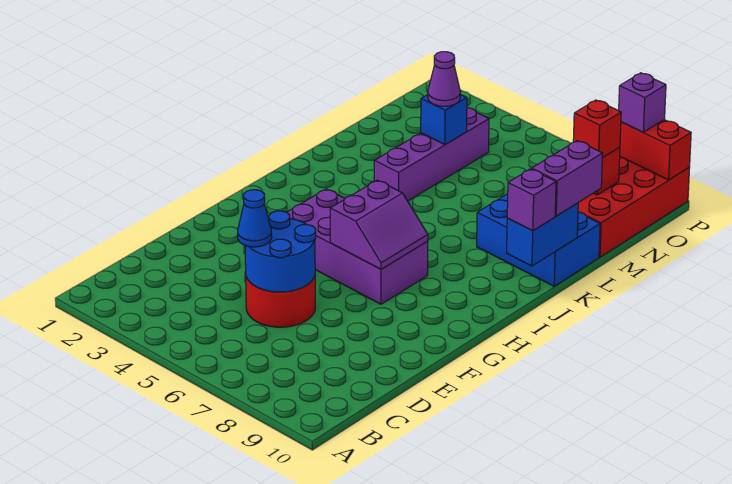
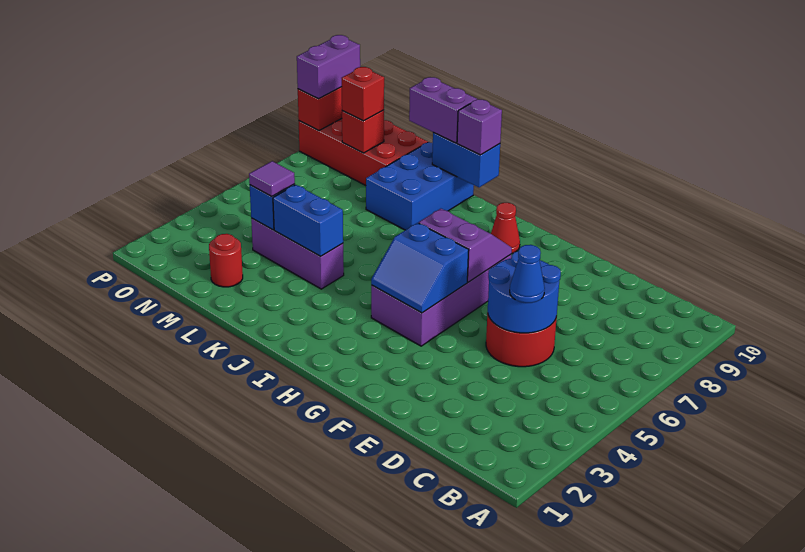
none -> blue slope G4:H5 level 2 top 5
none -> red cone H9 level 1
purple brick K4:N4 level 1 -> purple brick K4:M4 level 1
none -> blue brick K4:L4 level 2
none -> red round brick M2 level 1
purple cone M4 level 3 -> purple tile M4 level 3
purple brick P9 level 3 -> purple brick P9:P10 level 3

